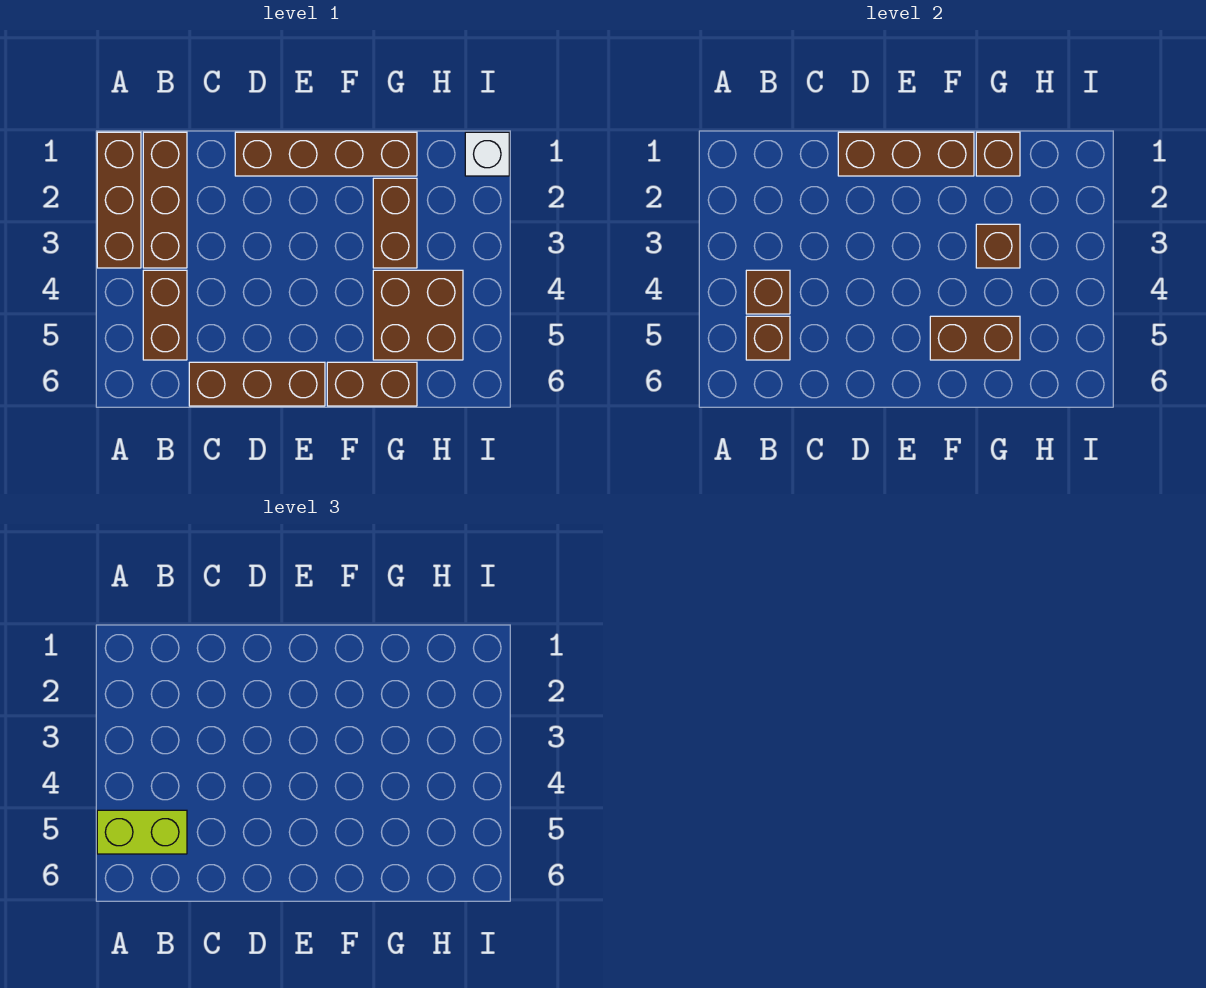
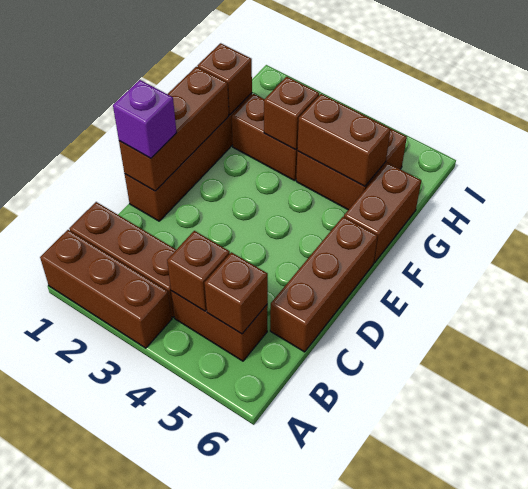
lime brick A5:B5 level 3 -> none
none -> purple brick D1 level 3
brown brick F5:G5 level 2 -> brown brick G4:G5 level 2
white brick I1 level 1 -> none

